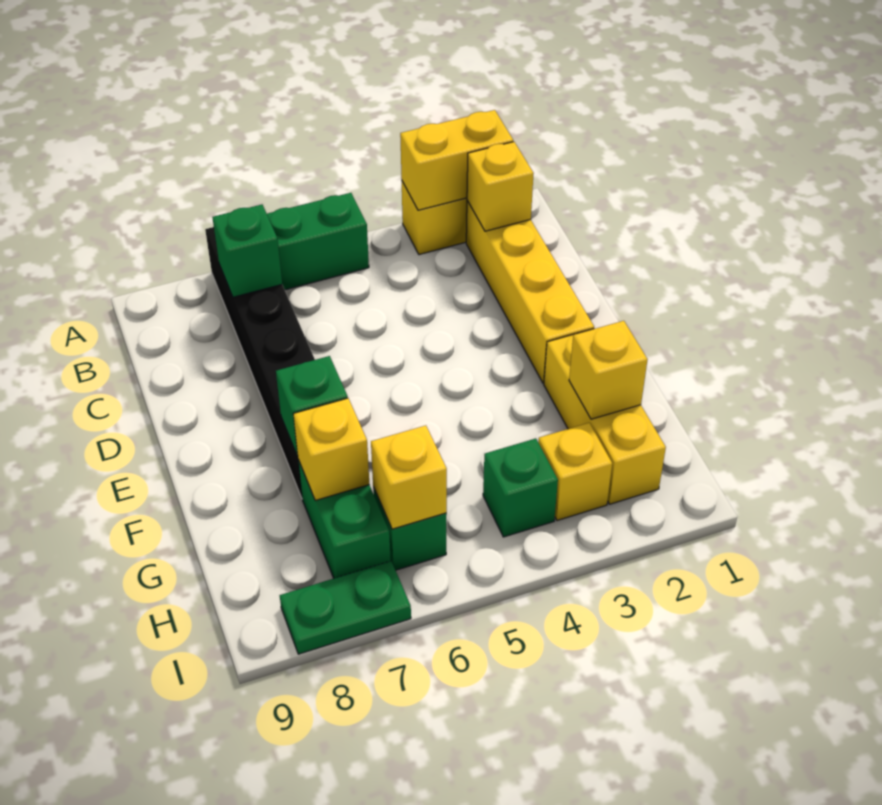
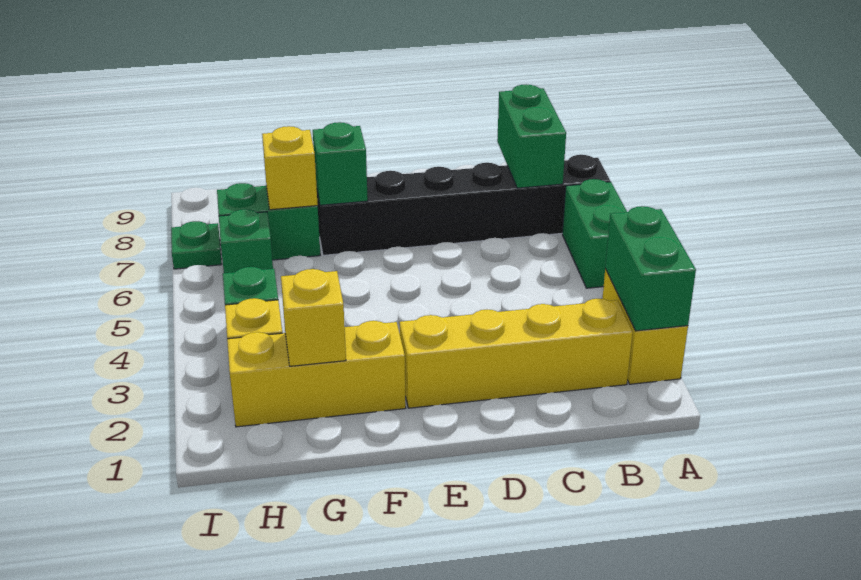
yellow brick A2:A3 level 2 -> green brick A2:A3 level 2
yellow brick B2 level 2 -> none
green brick B7 level 2 -> green brick B7:B8 level 2
yellow brick H6 level 2 -> none
green plate I7:I8 level 1 -> green plate I7 level 1

